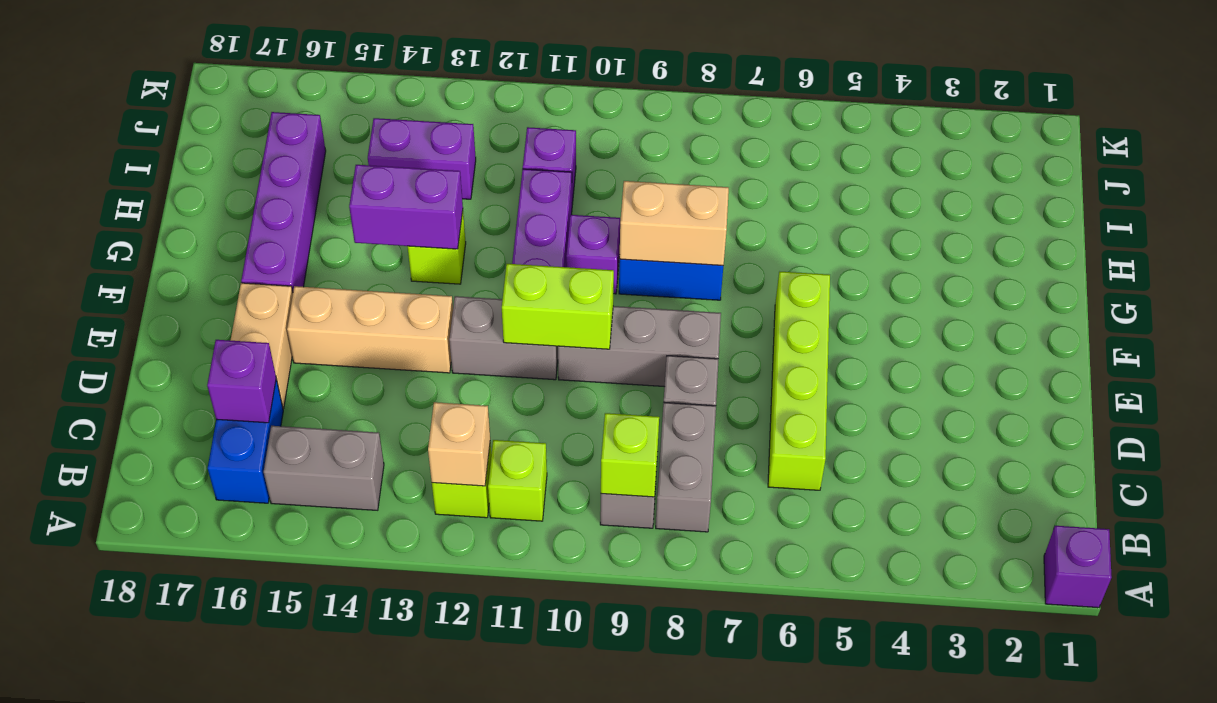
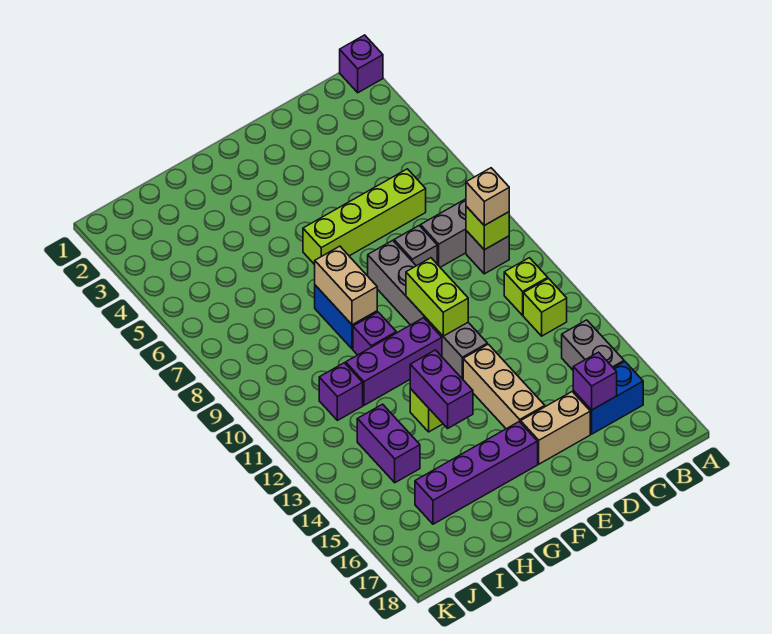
tan brick B12 level 2 -> tan brick B9 level 3

